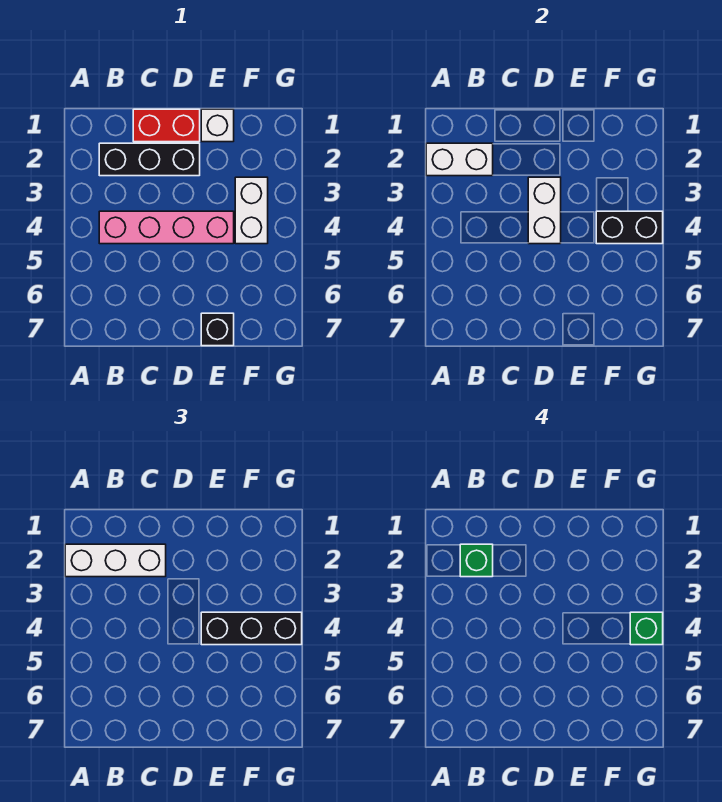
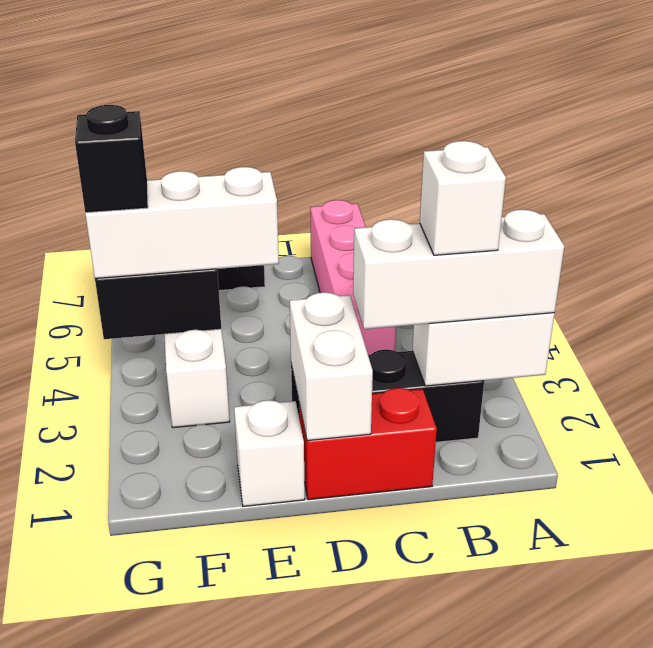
green brick B2 level 4 -> white brick B2 level 4
pink brick B4:E4 level 1 -> pink brick C4:C7 level 1
white brick D3:D4 level 2 -> white brick D1:D2 level 2
black brick E4:G4 level 3 -> white brick E4:G4 level 3
green brick G4 level 4 -> black brick G4 level 4

